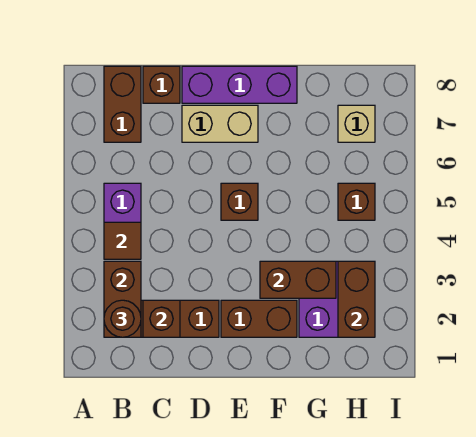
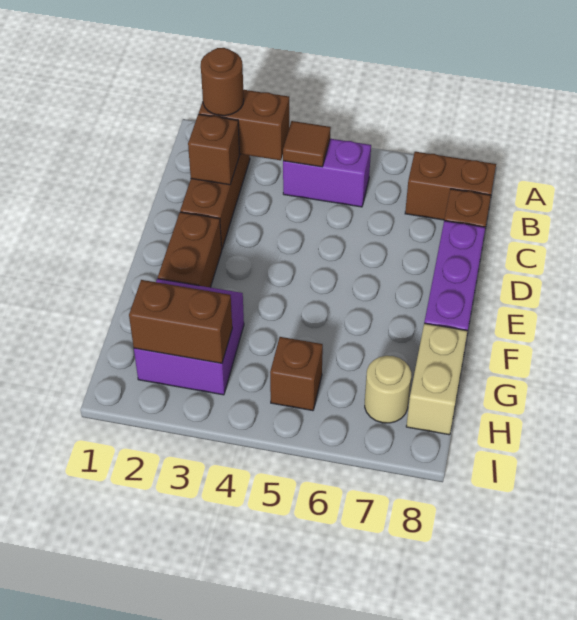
tan brick D7:E7 level 1 -> tan brick G8:H8 level 1
brown brick E5 level 1 -> none
brown brick F3:G3 level 2 -> none
tan brick H7 level 1 -> tan round brick H7 level 1

